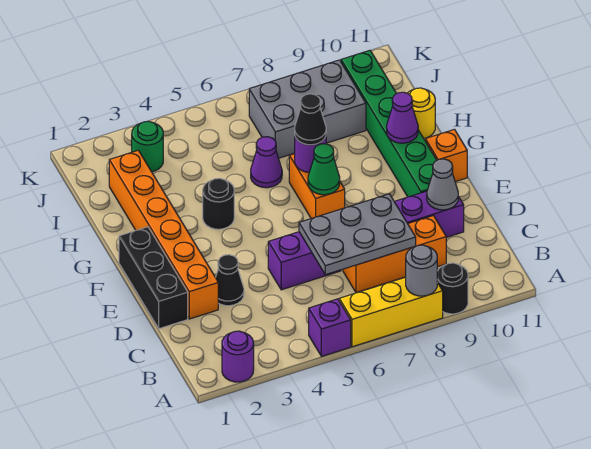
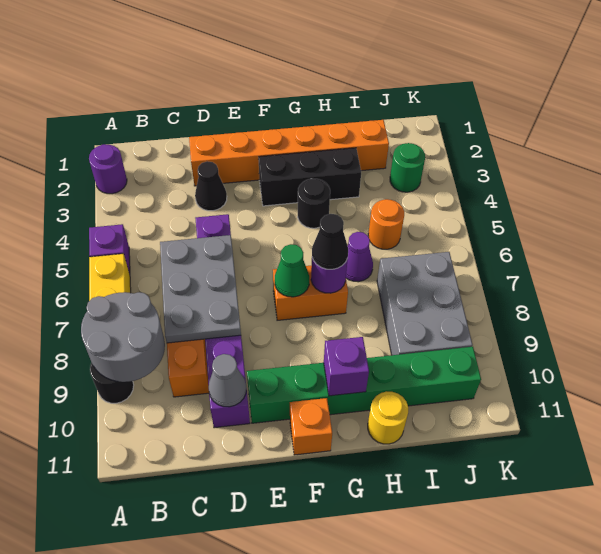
grey round brick A8 level 2 -> grey round brick A8:B9 level 2
black brick D1:F1 level 1 -> black brick F3:H3 level 1
purple cone G10 level 2 -> purple brick G10 level 2
none -> orange round brick I5 level 1

